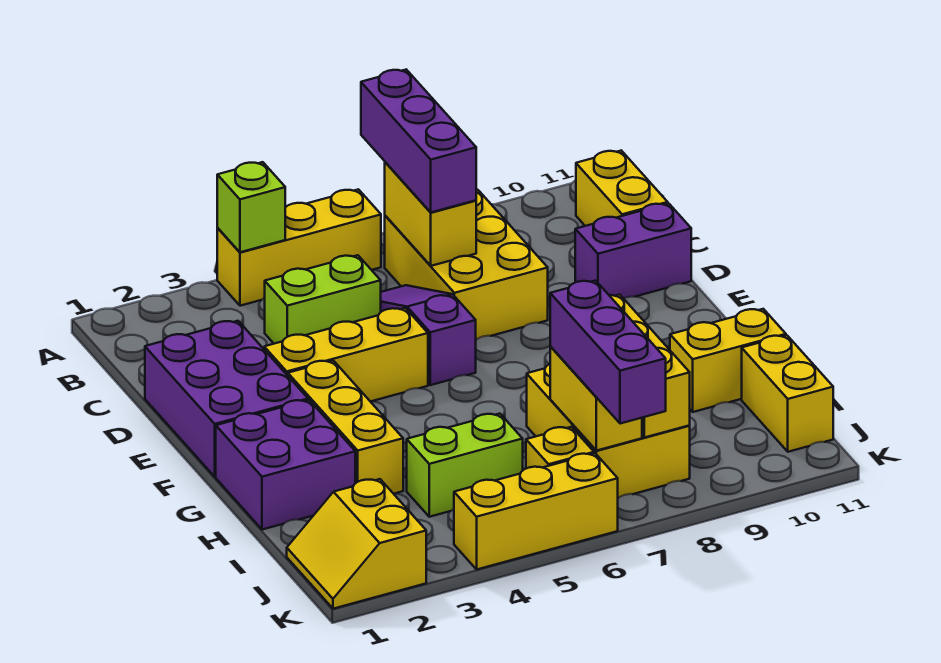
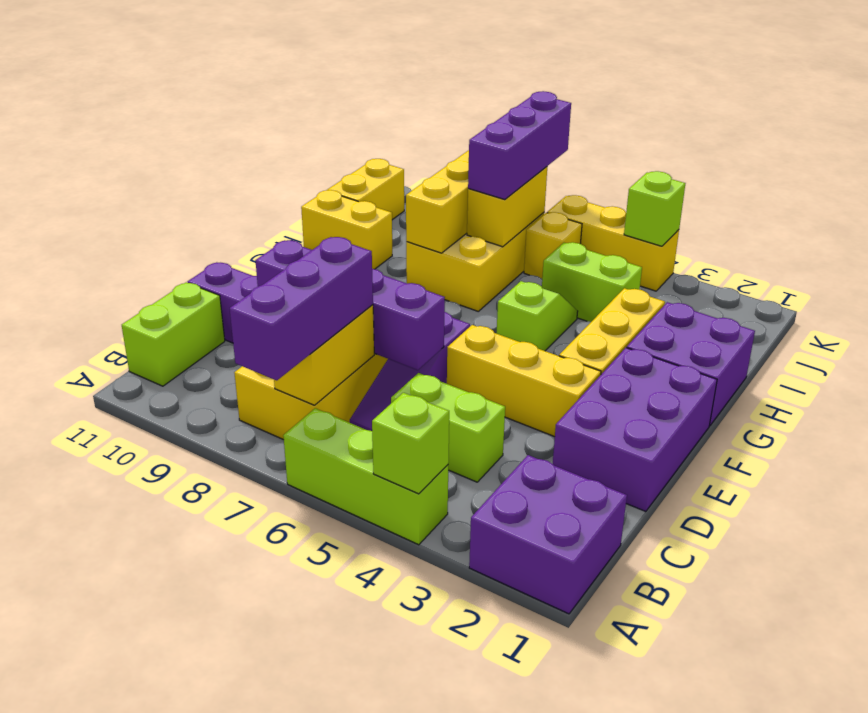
none -> purple brick A1:B2 level 1
yellow brick A4:A6 level 1 -> lime brick A4:A6 level 1
yellow brick B11:C11 level 1 -> lime brick B11:C11 level 1
none -> purple brick D6:D9 level 2
none -> lime slope G5:H5 level 1 top G
yellow slope J1:K2 level 1 top 2 -> none
none -> lime brick K4 level 2

